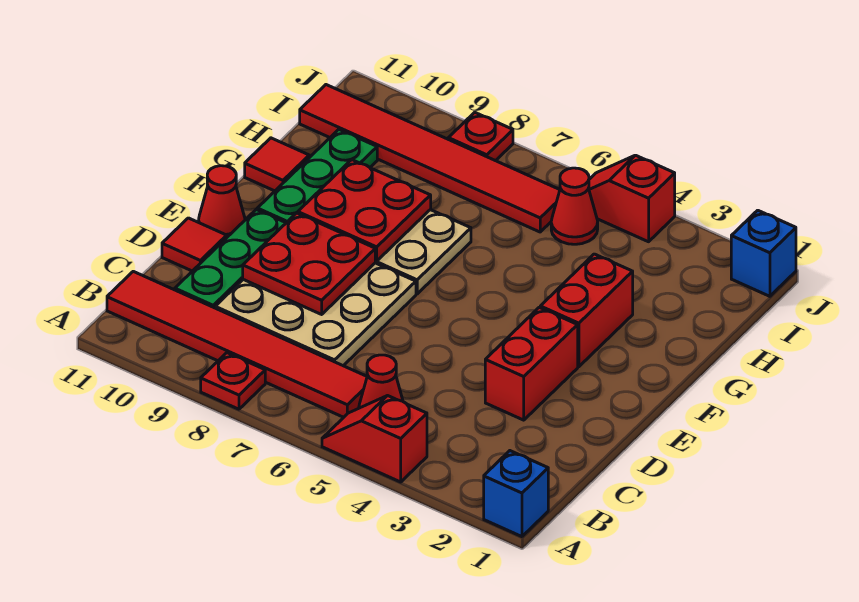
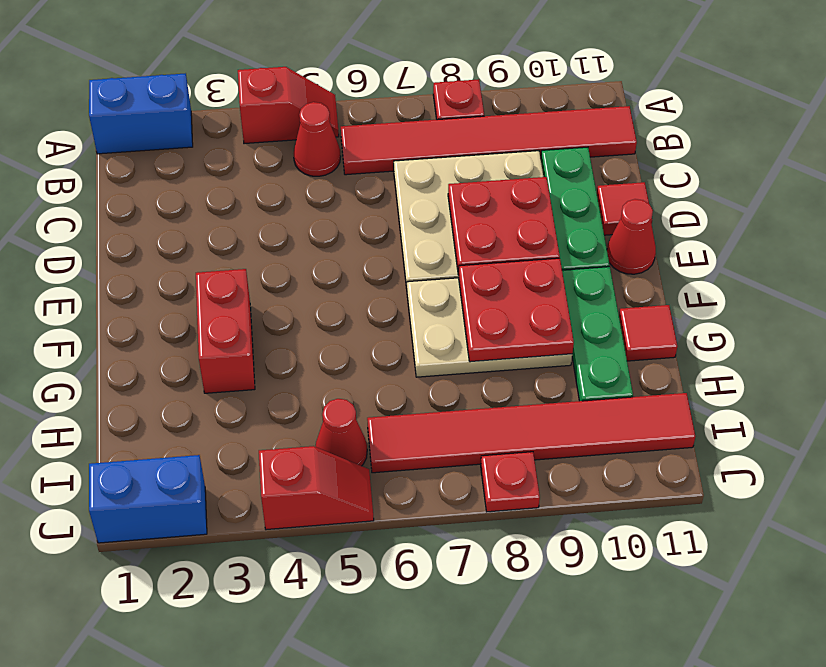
blue brick A1 level 1 -> blue brick A1:A2 level 1
red brick D3:E3 level 1 -> none
blue brick J1 level 1 -> blue brick J1:J2 level 1

